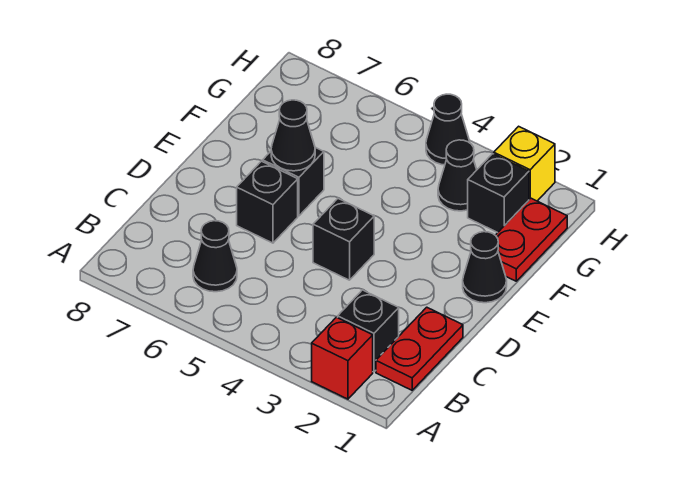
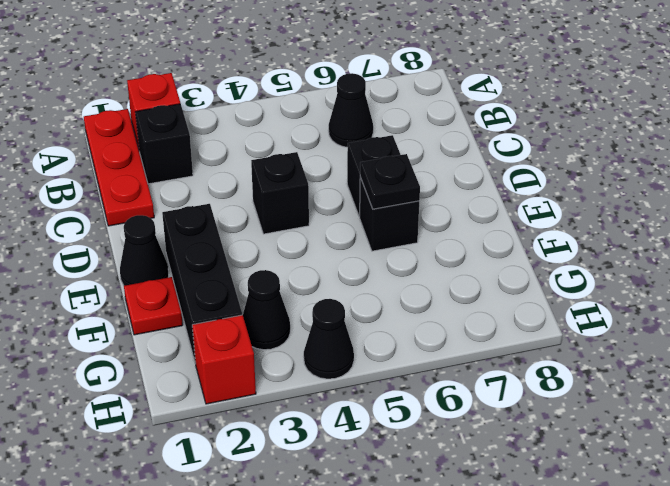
red plate B1:C1 level 1 -> red plate A1:C1 level 1
black cone E6 level 2 -> black plate E6 level 2
red plate F1:G1 level 1 -> red plate F1 level 1
black brick G2 level 1 -> black brick E2:G2 level 1
yellow brick H2 level 1 -> red brick H2 level 1

